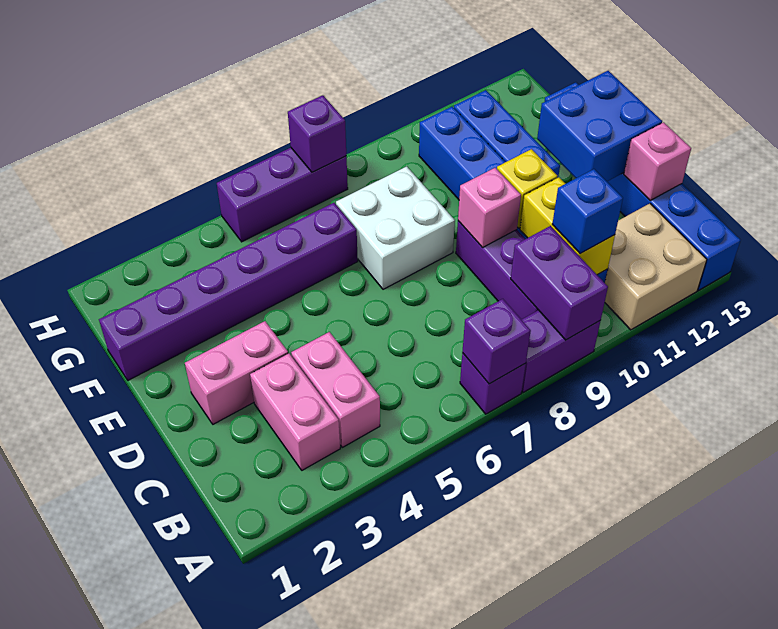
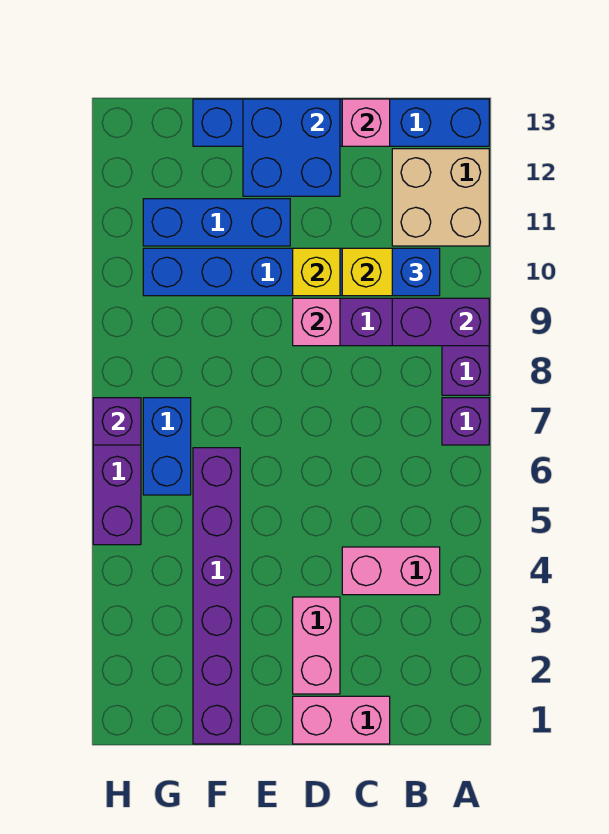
purple brick A7 level 2 -> none
pink brick B3:C3 level 1 -> pink brick C1:D1 level 1
white brick E7:F8 level 1 -> none
none -> blue brick G6:G7 level 1

